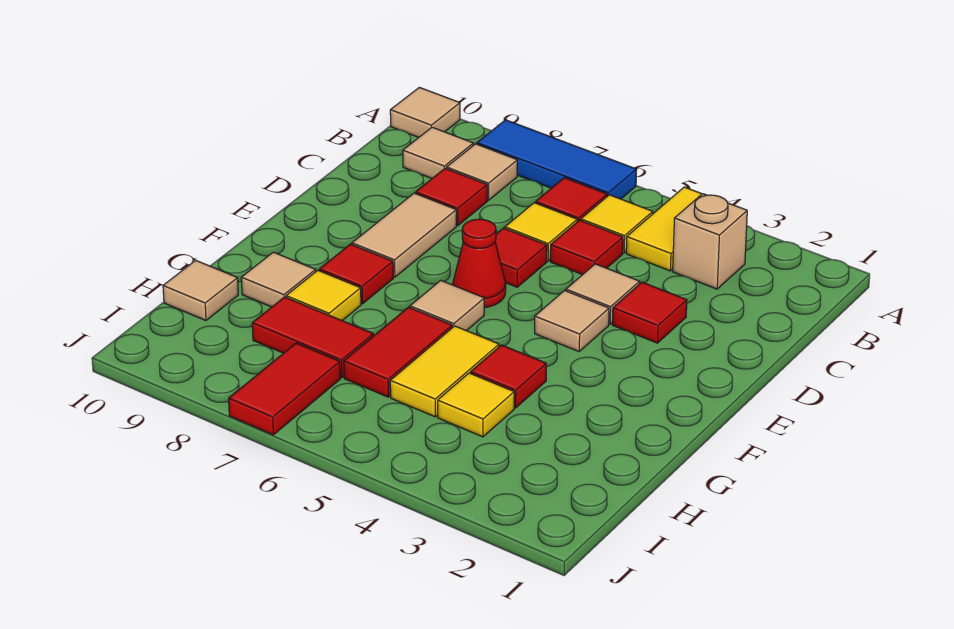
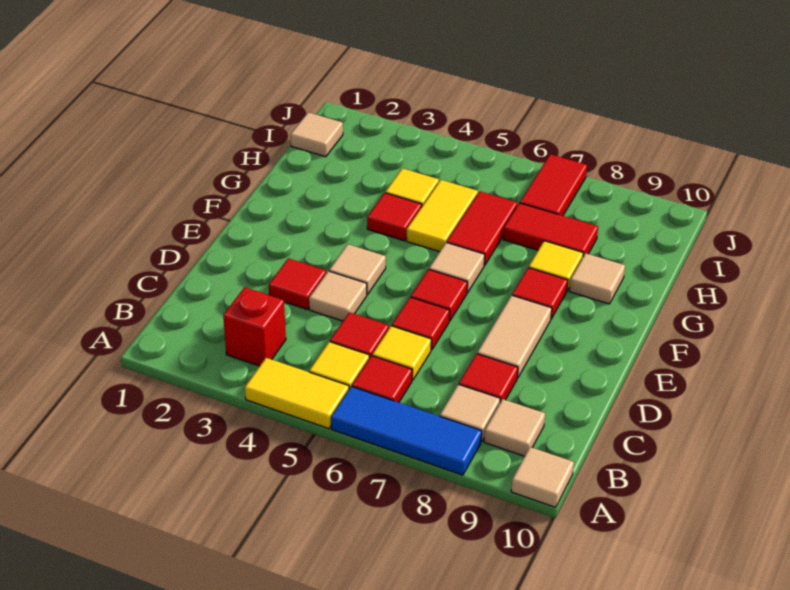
yellow tile A4:B4 level 1 -> yellow tile A4:A5 level 1
tan brick B3 level 1 -> red brick B3 level 1
red cone E6 level 1 -> red tile E6 level 1
tan tile H10 level 1 -> tan tile I1 level 1

